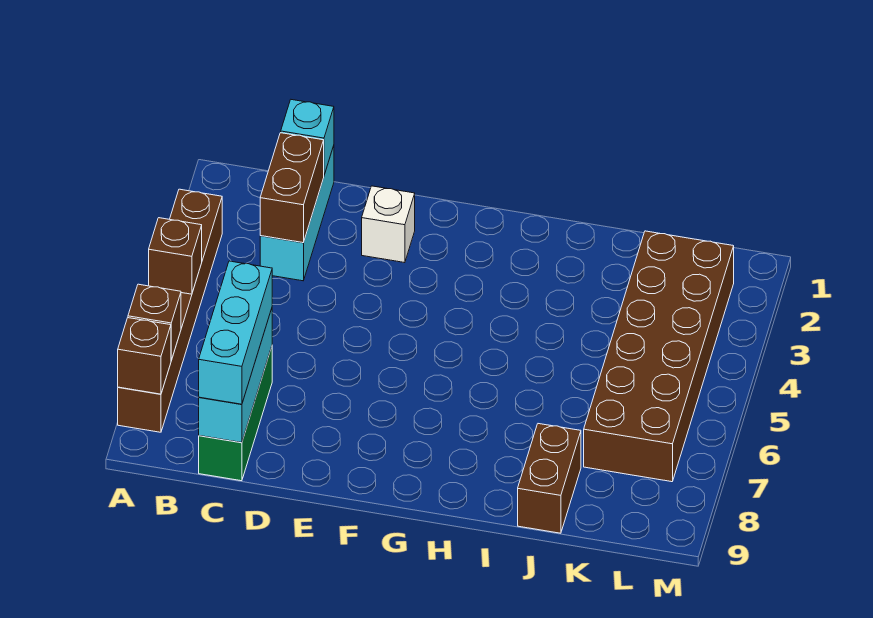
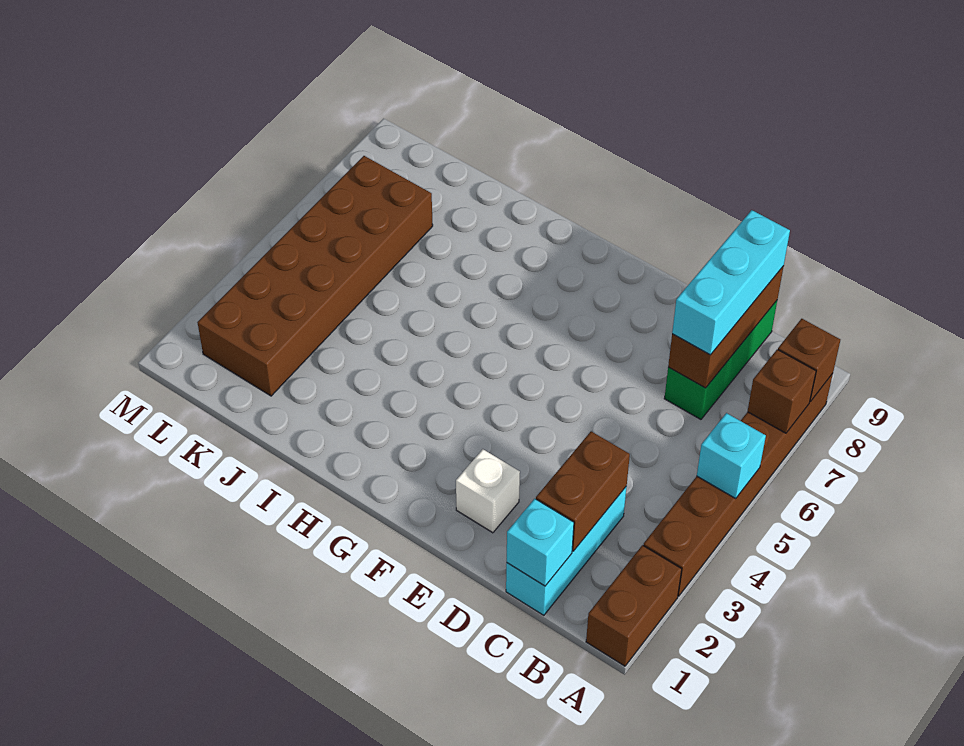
brown brick A5 level 2 -> cyan brick A5 level 2
cyan brick C7:C9 level 2 -> brown brick C7:C9 level 2
brown brick J8:J9 level 1 -> brown brick A1:A2 level 1

